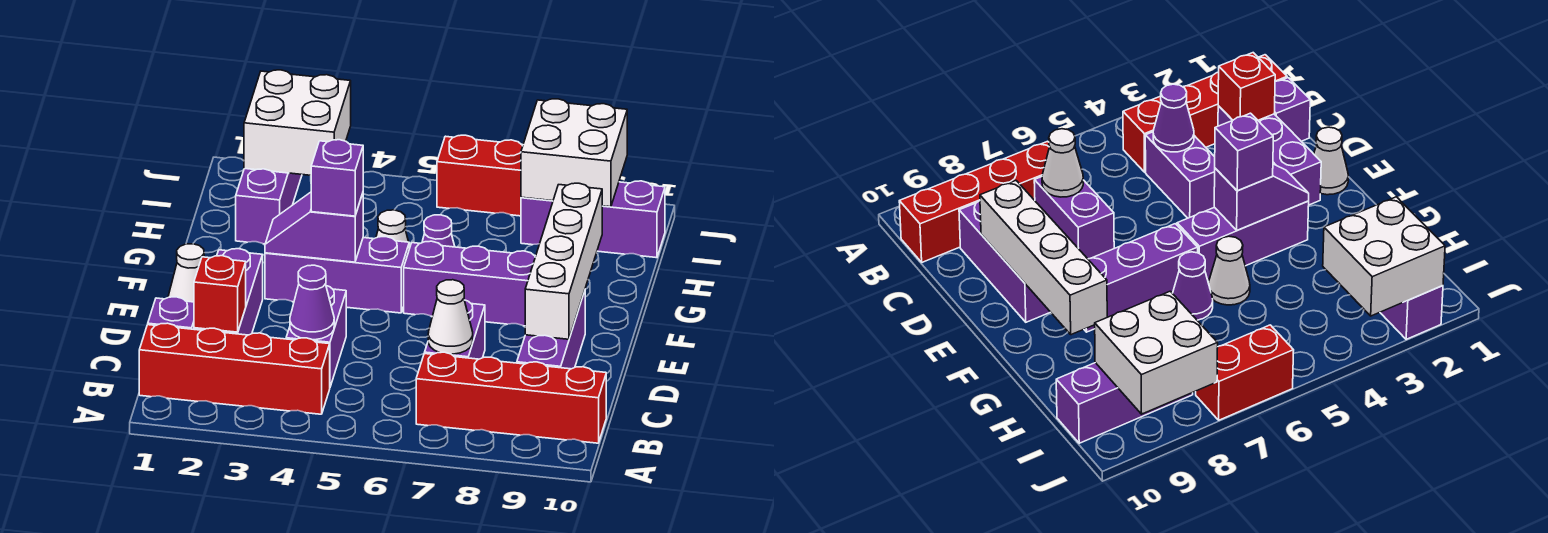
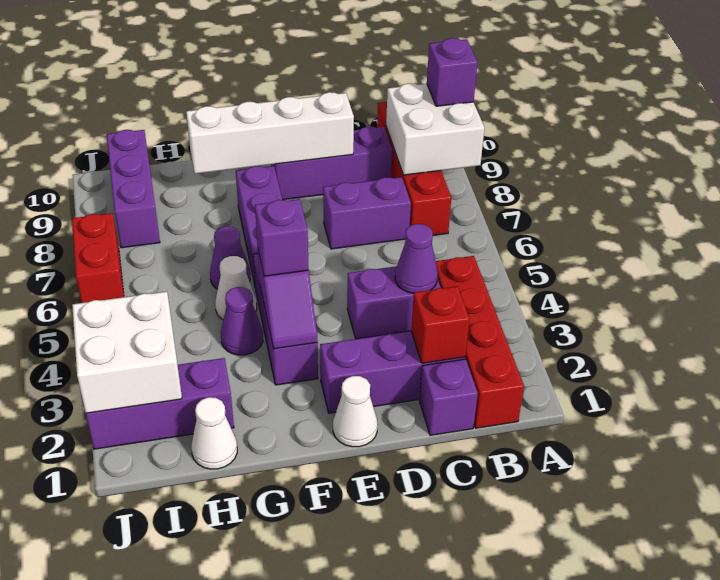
none -> purple brick A9 level 3
white cone C7 level 2 -> white cone H1 level 1
none -> purple cone G4 level 1
white brick I8:J9 level 2 -> white brick A8:B9 level 2

